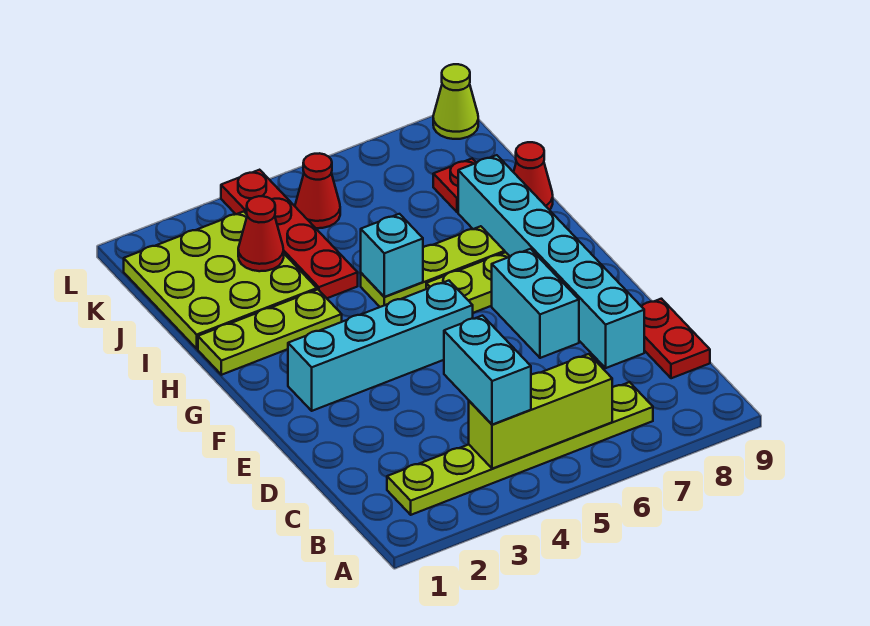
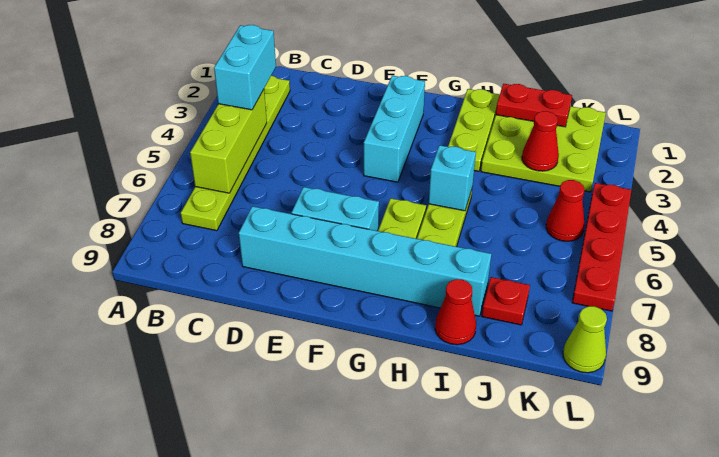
cyan brick B4:C4 level 3 -> cyan brick B3:B4 level 3
red plate C9:D9 level 1 -> red plate I1:J1 level 2
cyan brick F2:F5 level 1 -> cyan brick F2:F4 level 1
red plate I4:L4 level 1 -> red plate L4:L7 level 1

